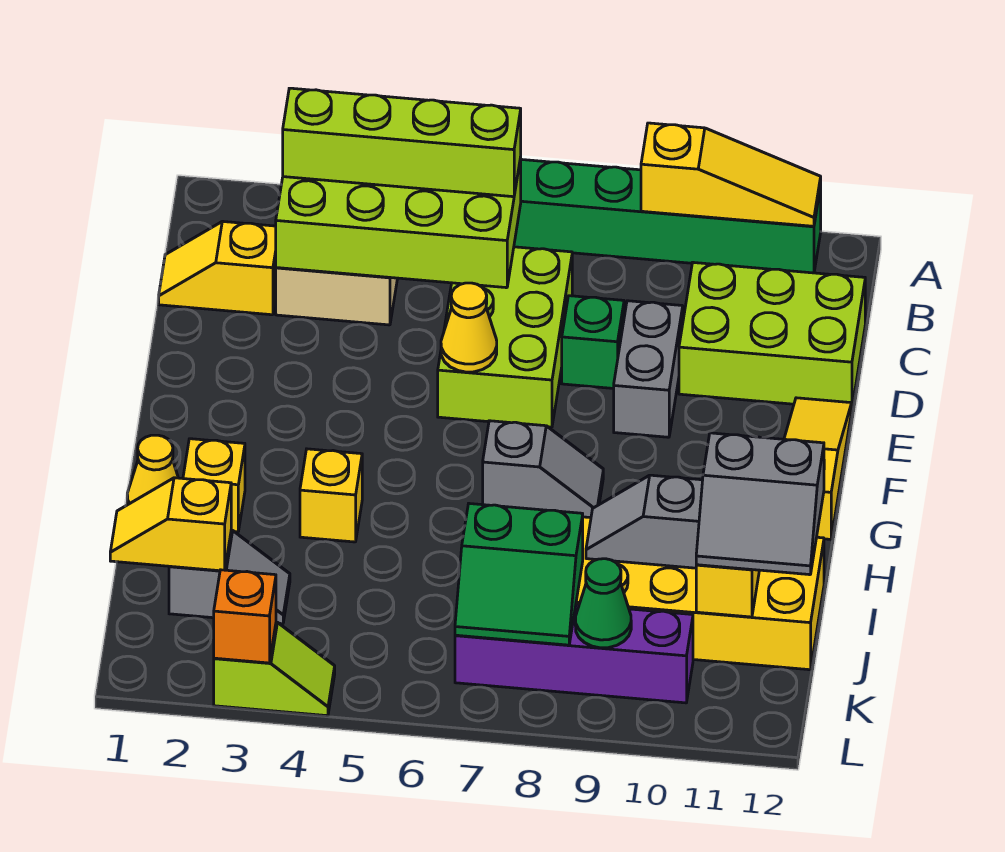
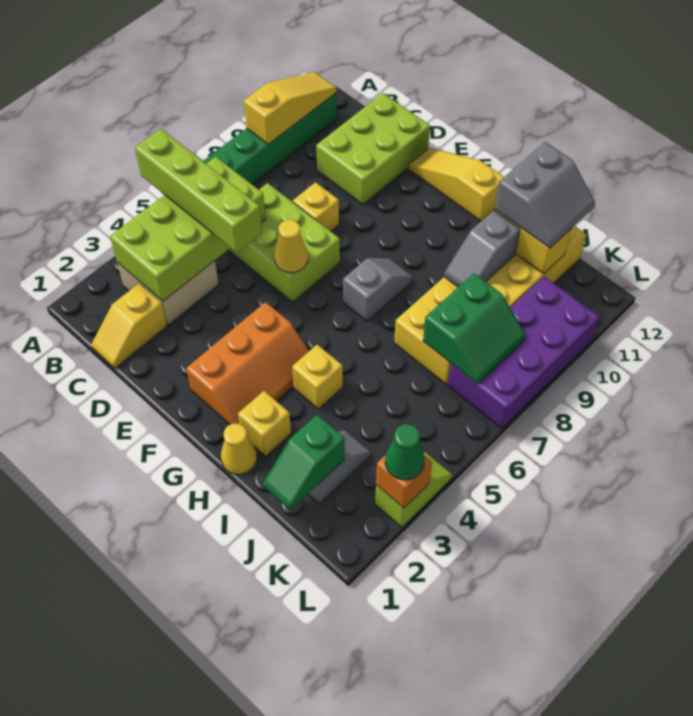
lime brick B3:B6 level 3 -> lime brick A5:D5 level 3
green brick D8 level 1 -> yellow brick D8 level 1
grey brick D9:E9 level 1 -> none
none -> orange slope F2:G4 level 1 top F
yellow slope J1:J2 level 2 top 2 -> green slope J1:J2 level 2 top 2
purple brick K7:K10 level 1 -> purple brick K7:L10 level 1
green cone K9 level 2 -> green cone L3 level 3

